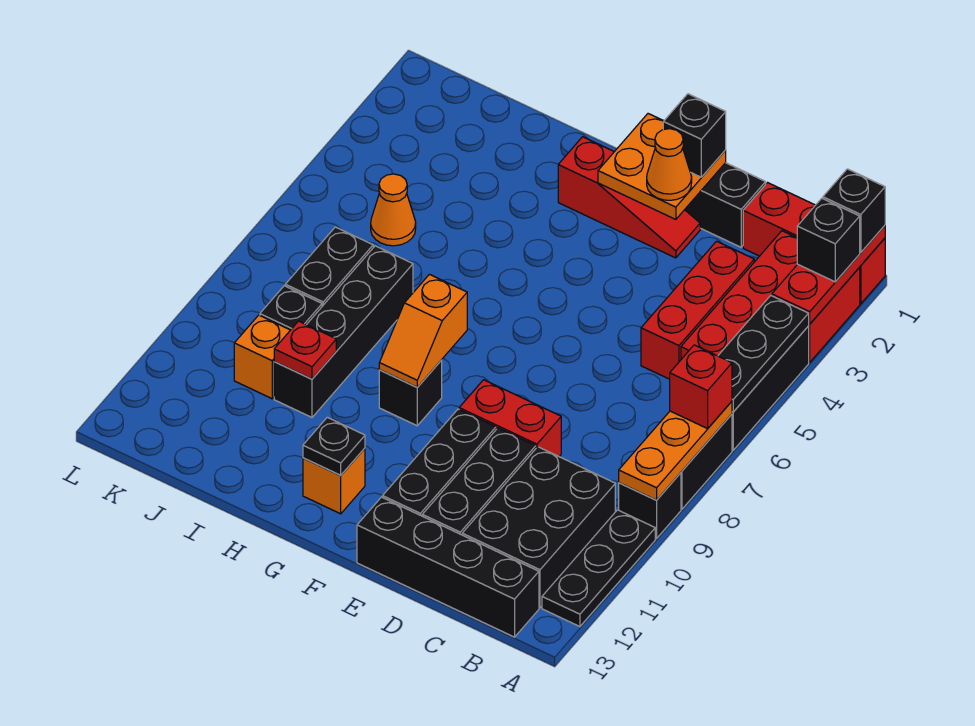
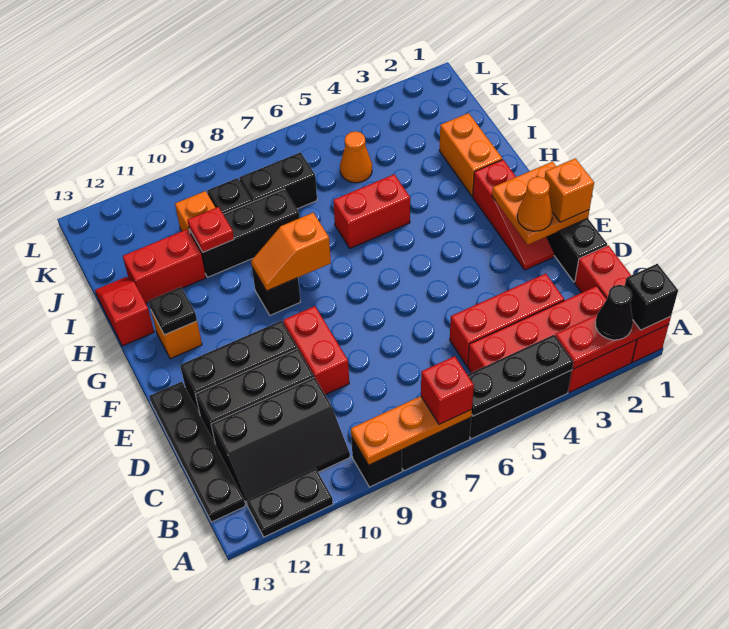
black brick A2 level 3 -> black cone A2 level 3
black plate A10:A12 level 1 -> black plate A11:A12 level 1
black brick B10:C12 level 1 -> black slope B10:C12 level 1 top C
black brick B13:E13 level 1 -> black plate B13:E13 level 1
black brick E1 level 3 -> orange brick E1 level 3
none -> orange brick H2:I2 level 1
none -> red brick H5:H6 level 1
none -> red slope H13:I13 level 1 top H
black brick I7:I10 level 1 -> black brick I8:I10 level 1
none -> red brick I11:I12 level 1

